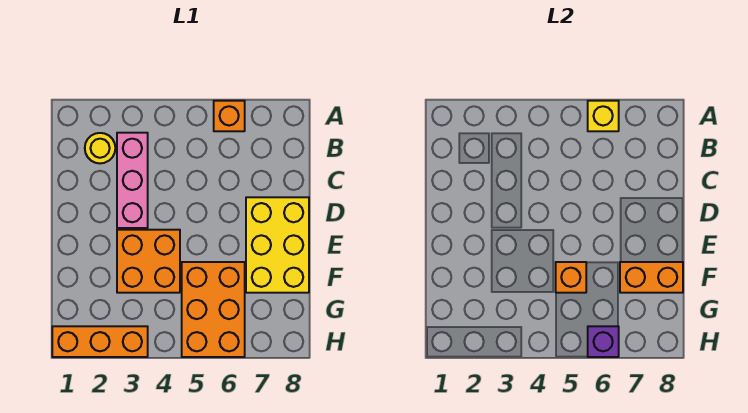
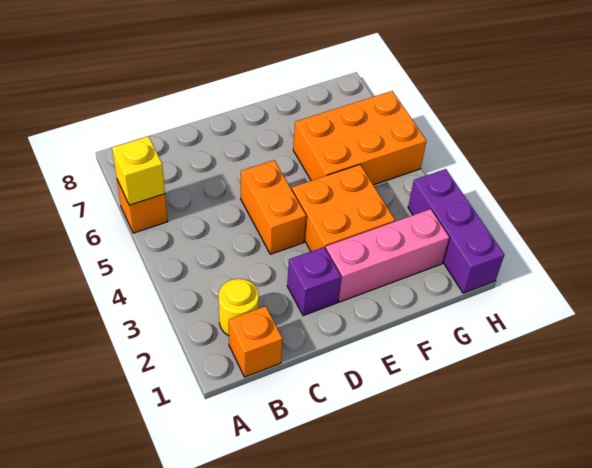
pink brick B3:D3 level 1 -> pink brick E2:G2 level 1
yellow brick D7:F8 level 1 -> none
orange brick F5 level 2 -> orange brick B1 level 1
orange brick F7:F8 level 2 -> orange brick D4:D5 level 1
orange brick H1:H3 level 1 -> purple brick H1:H3 level 1
purple brick H6 level 2 -> purple brick D2 level 1

